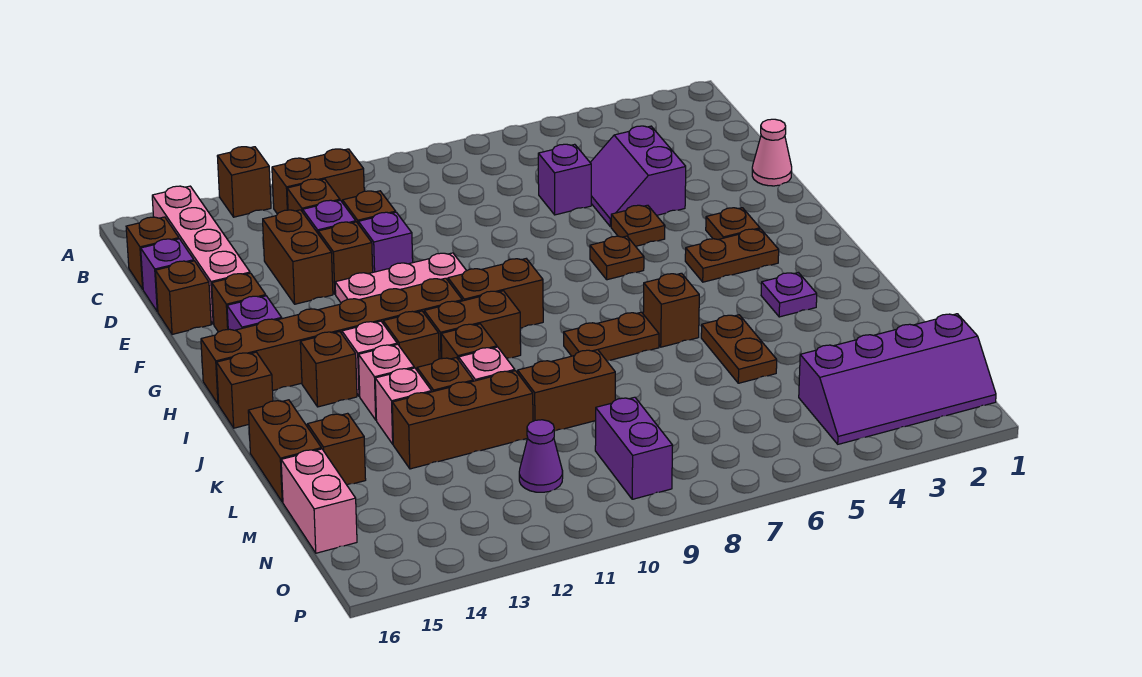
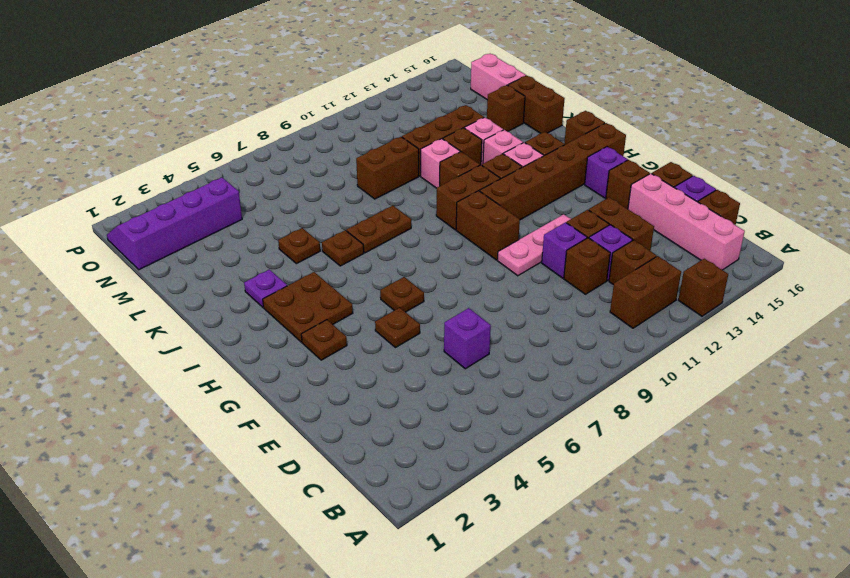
purple slope D4:E5 level 1 top 4 -> none
pink cone E1 level 1 -> none
brown plate H3:H4 level 1 -> brown plate H3:I4 level 1
brown brick H9:H10 level 1 -> brown brick G10:H10 level 1
brown brick J6 level 1 -> brown plate J6 level 1
brown plate K5:L5 level 1 -> brown plate K5 level 1
purple brick N9:O9 level 1 -> none
purple cone N11 level 1 -> none

